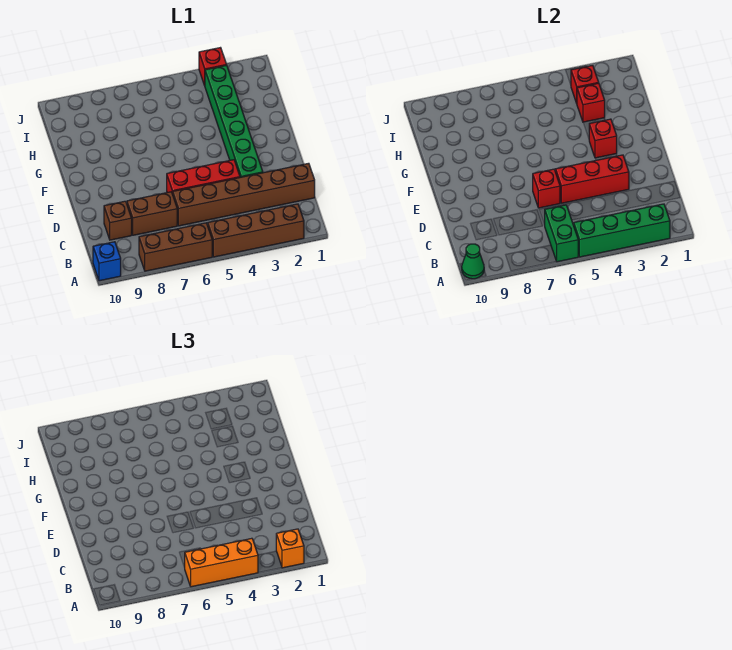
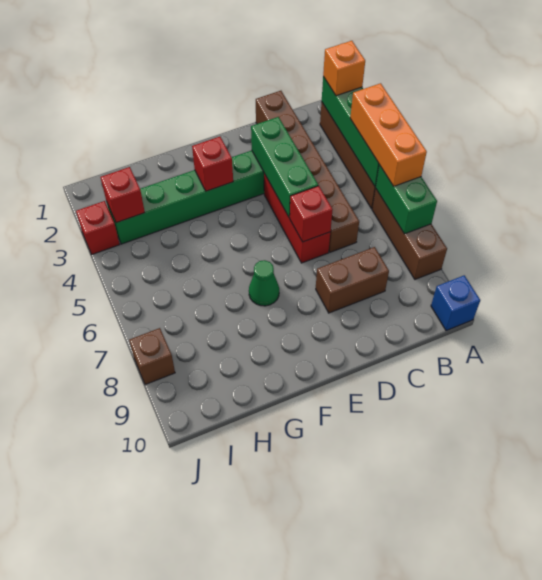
green brick A6:B6 level 2 -> green brick A6:A7 level 2
green cone A10 level 2 -> green cone F7 level 1
brown brick C7:C8 level 1 -> brown brick C8:D8 level 1
brown brick C9 level 1 -> brown brick J8 level 1
red brick D3:D5 level 2 -> green brick D3:D5 level 2
red brick H3 level 2 -> none

